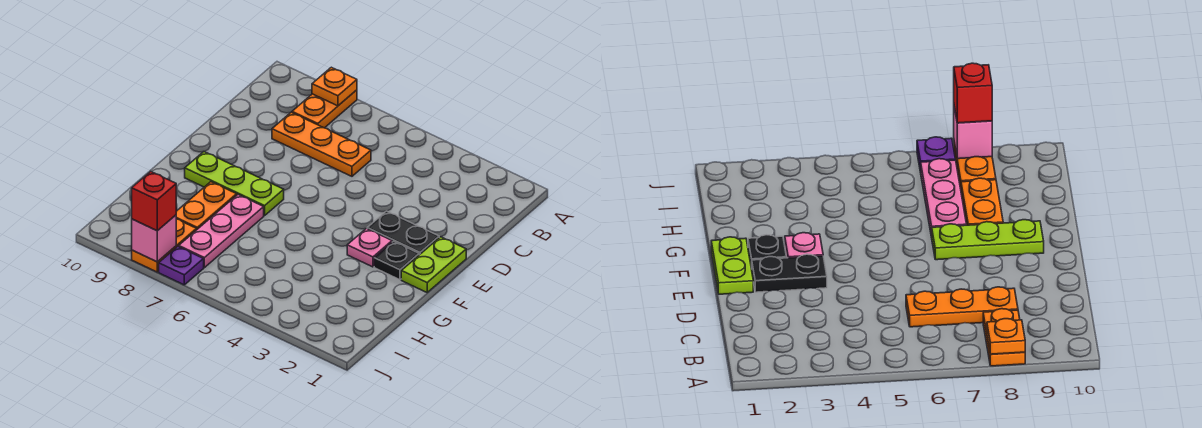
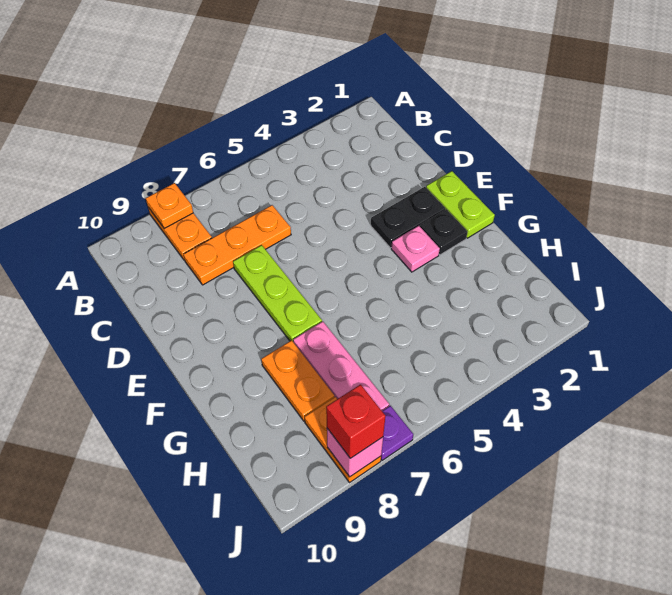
lime plate F7:F9 level 1 -> lime plate D7:F7 level 1

